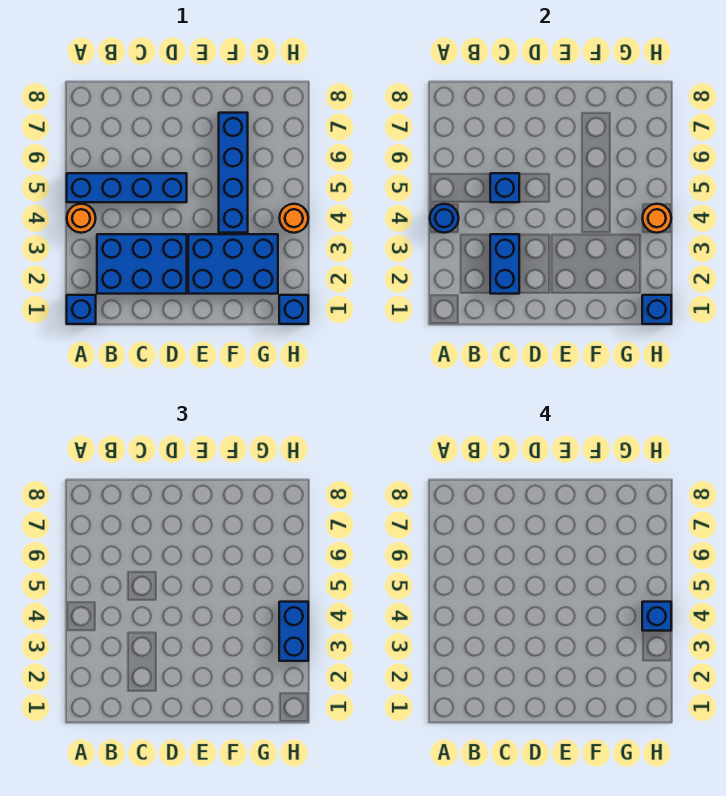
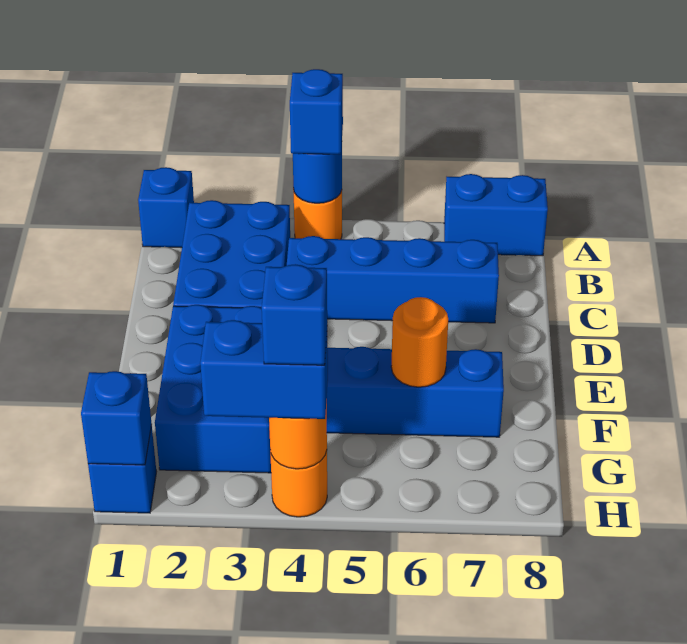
blue brick A5:D5 level 1 -> blue brick C4:C7 level 1
blue brick C2:C3 level 2 -> blue brick A7:A8 level 1
blue brick C5 level 2 -> blue brick A4 level 3
none -> orange round brick F6 level 2

